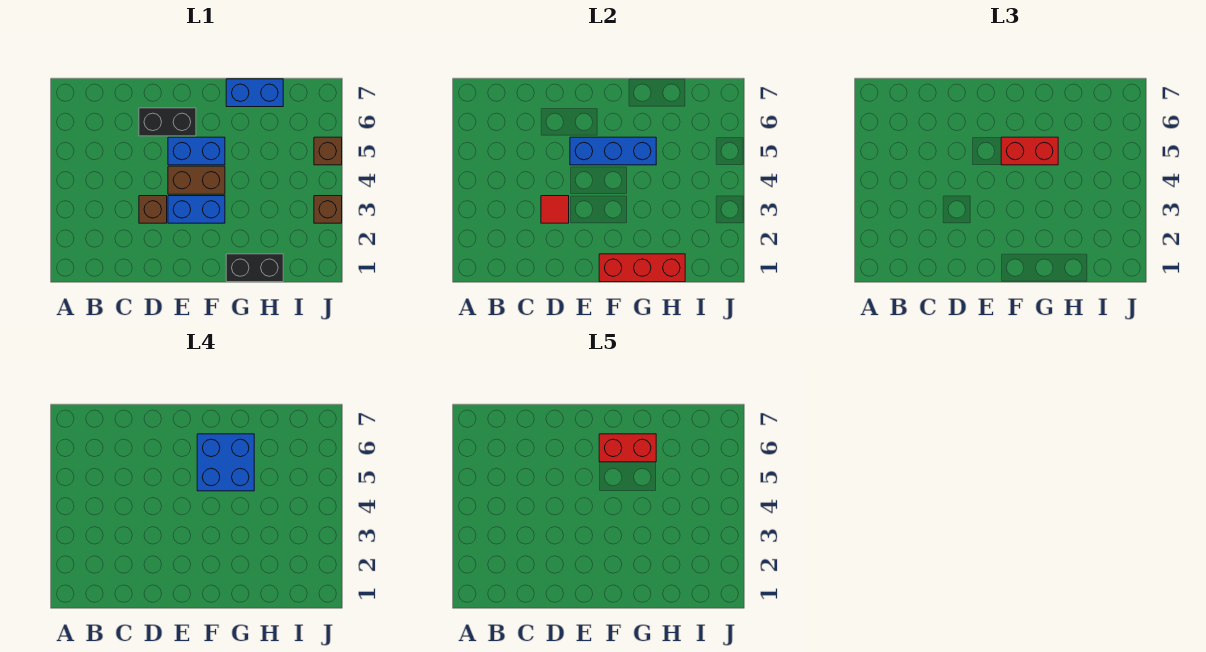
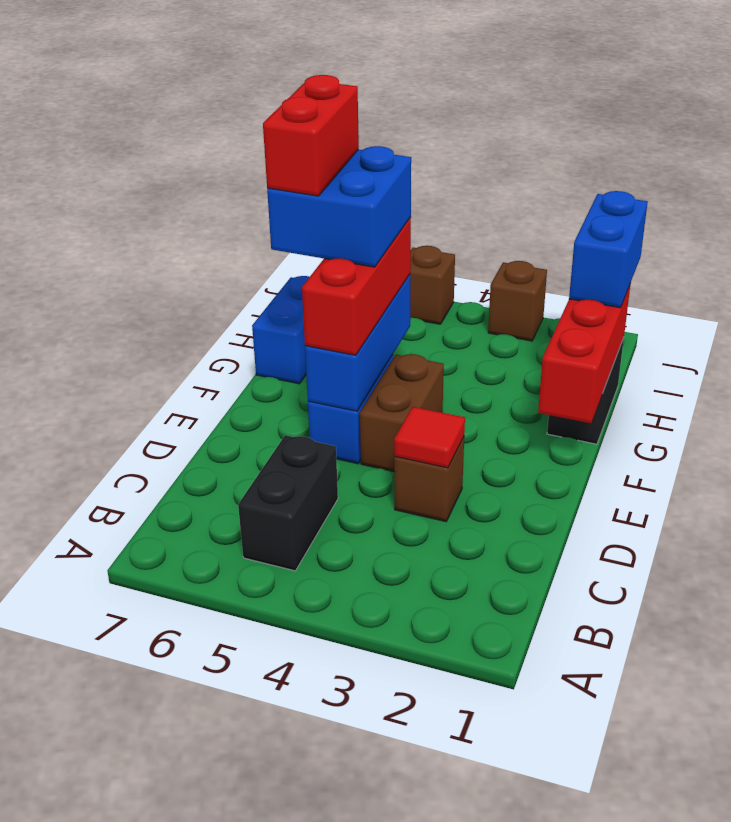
black brick D6:E6 level 1 -> black brick B5:C5 level 1
blue brick E3:F3 level 1 -> blue brick H1:I1 level 3
red brick F5:G5 level 3 -> red brick E5:G5 level 3

